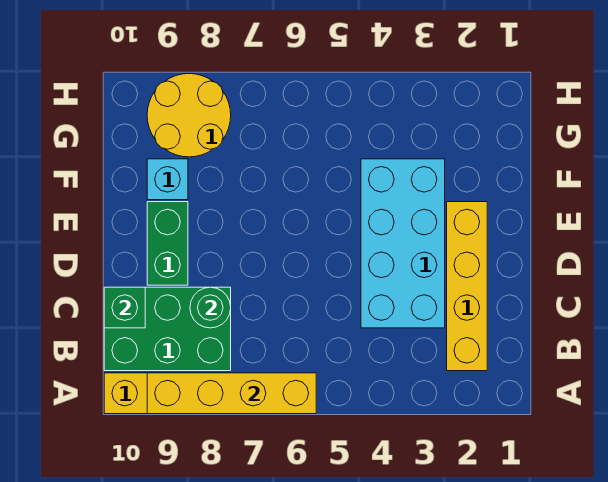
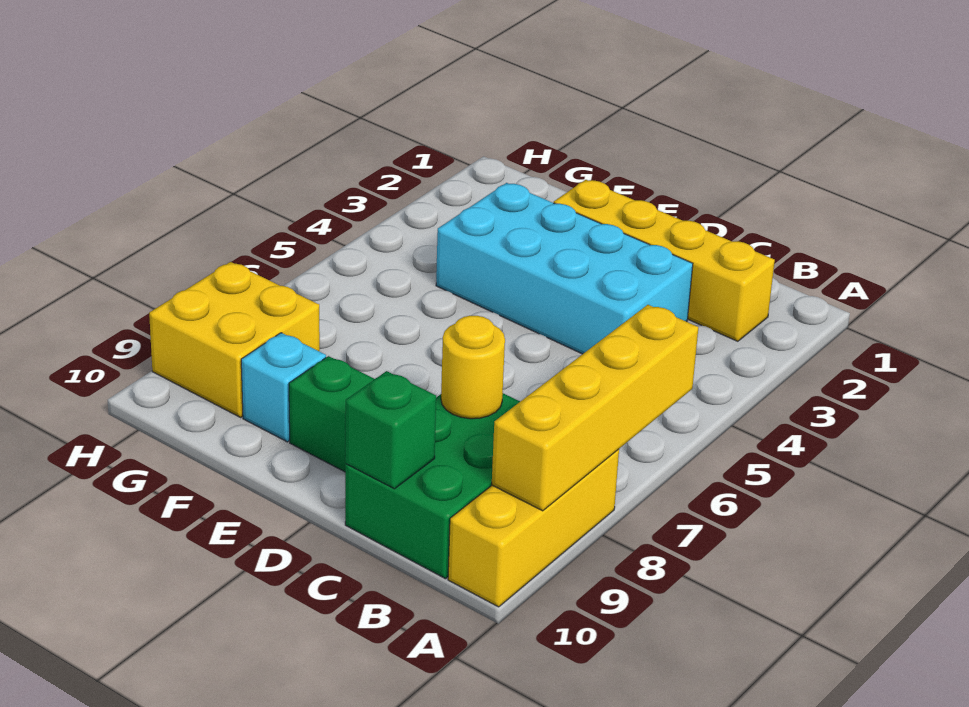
green round brick C8 level 2 -> yellow round brick C8 level 2
yellow round brick G8:H9 level 1 -> yellow brick G8:H9 level 1

